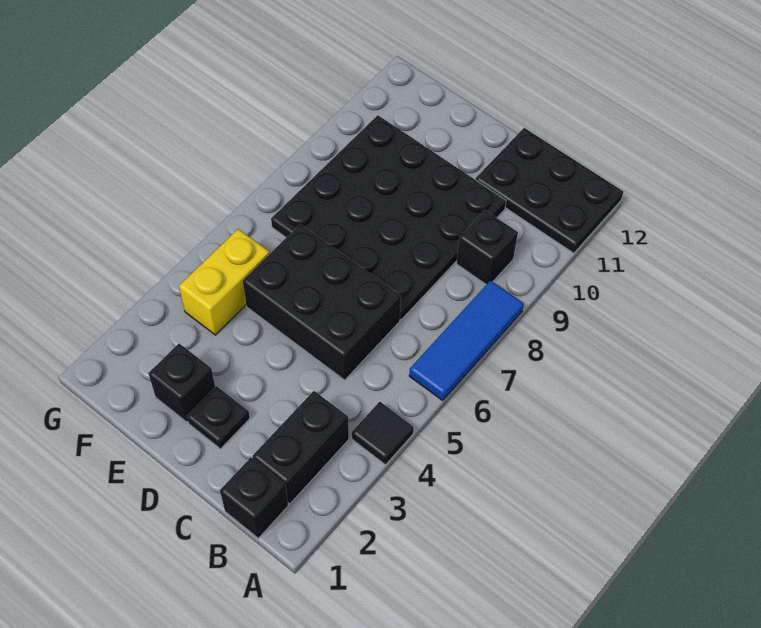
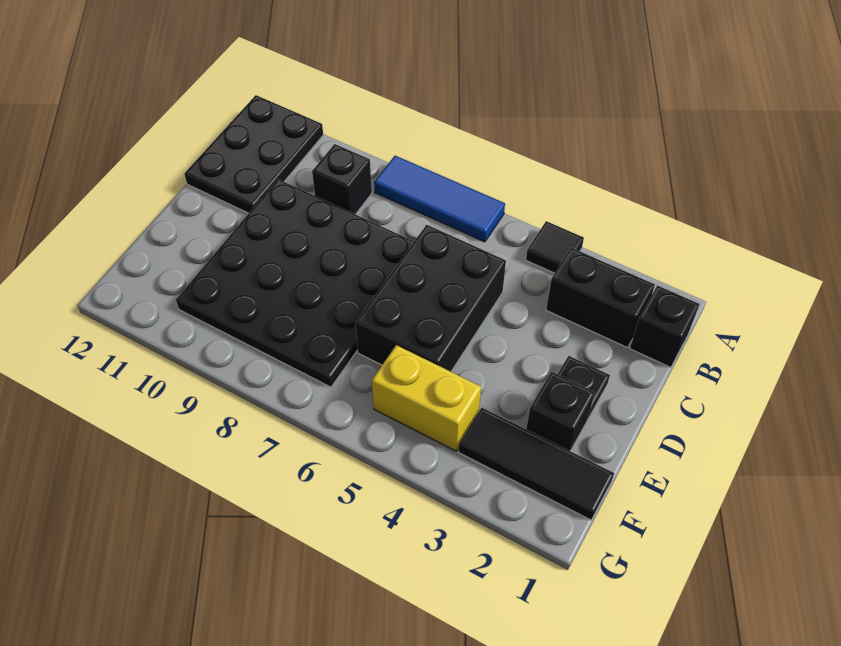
none -> black tile F1:F3 level 1

